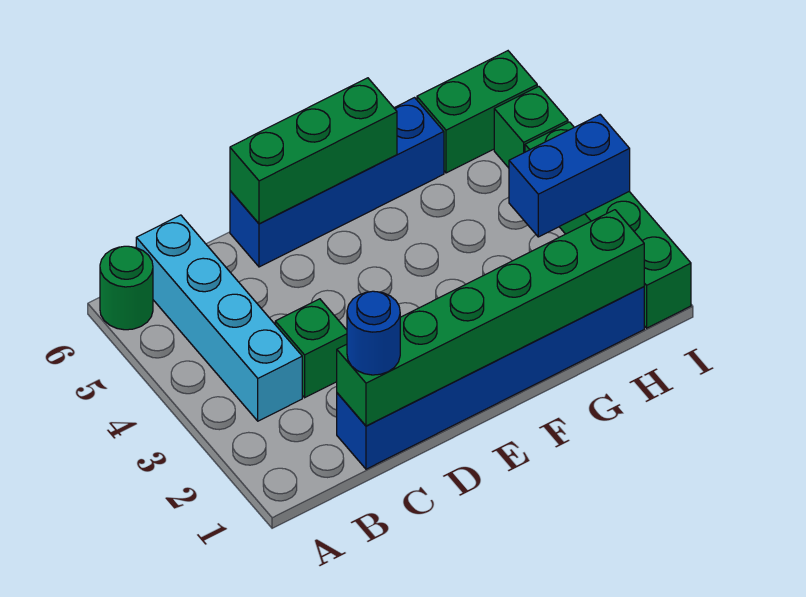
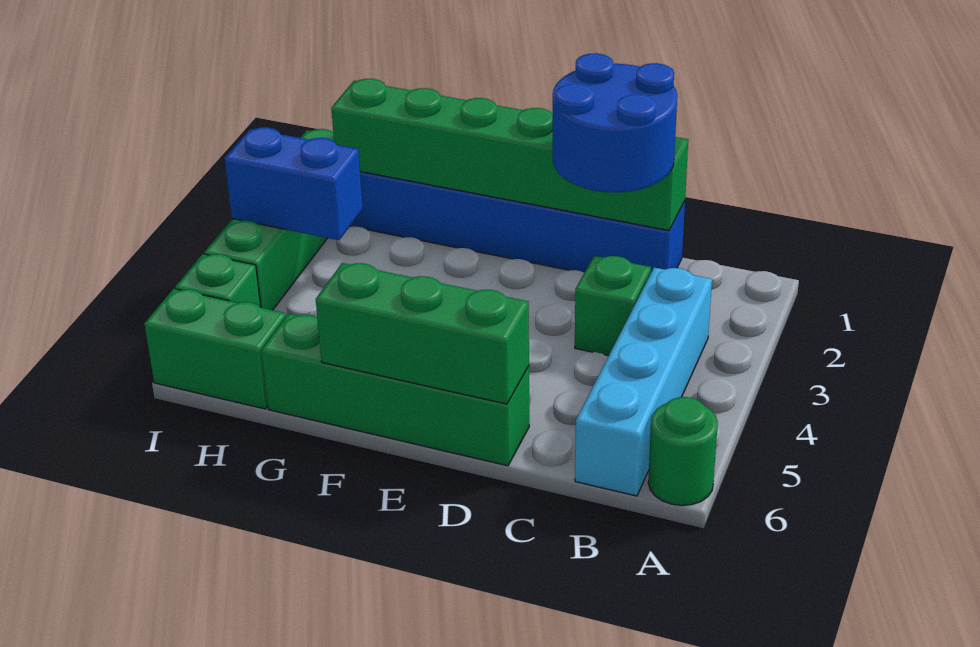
blue round brick C1 level 3 -> blue round brick C1:D2 level 3
blue brick D6:G6 level 1 -> green brick D6:G6 level 1

